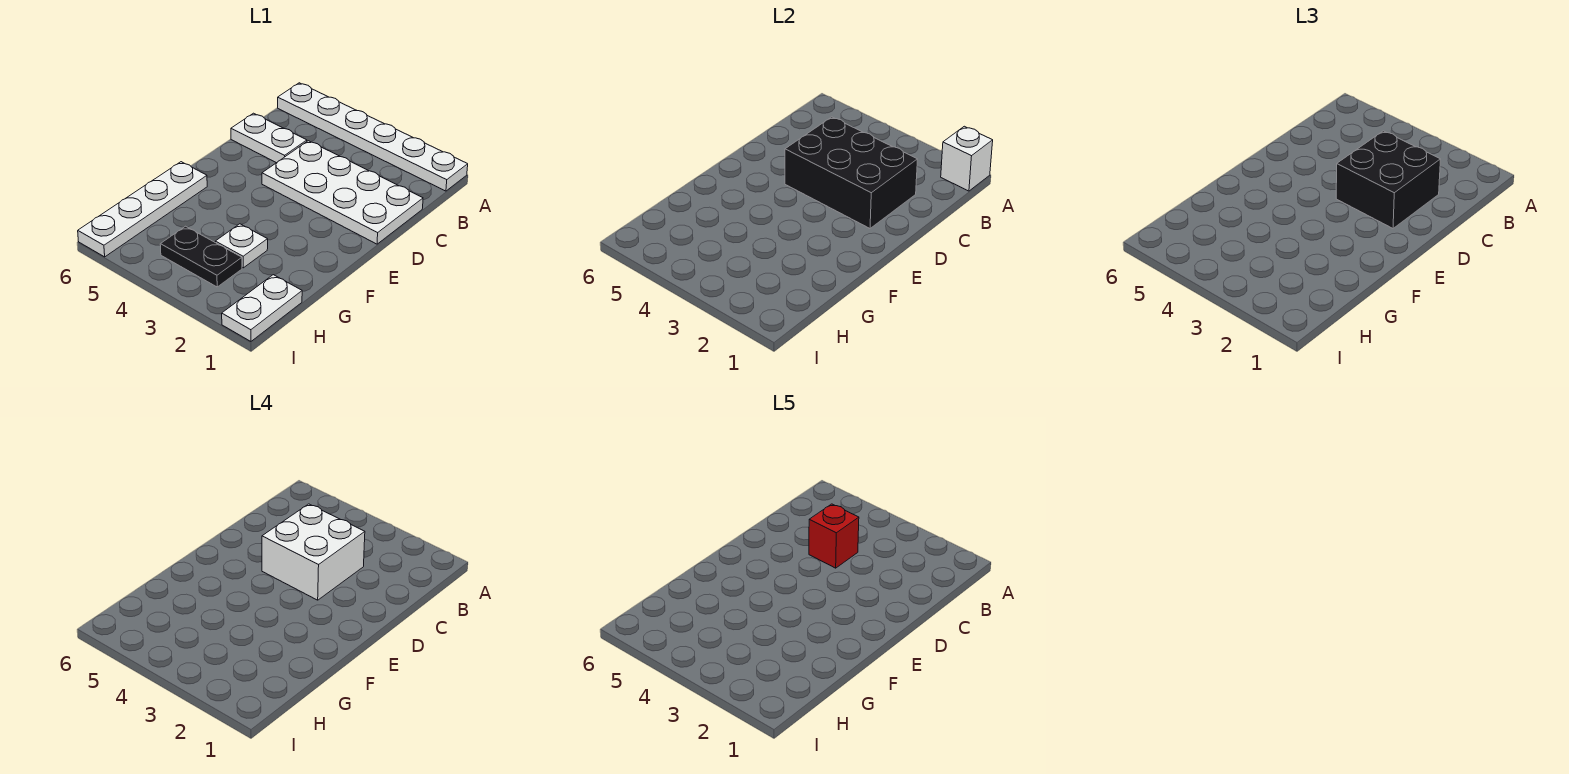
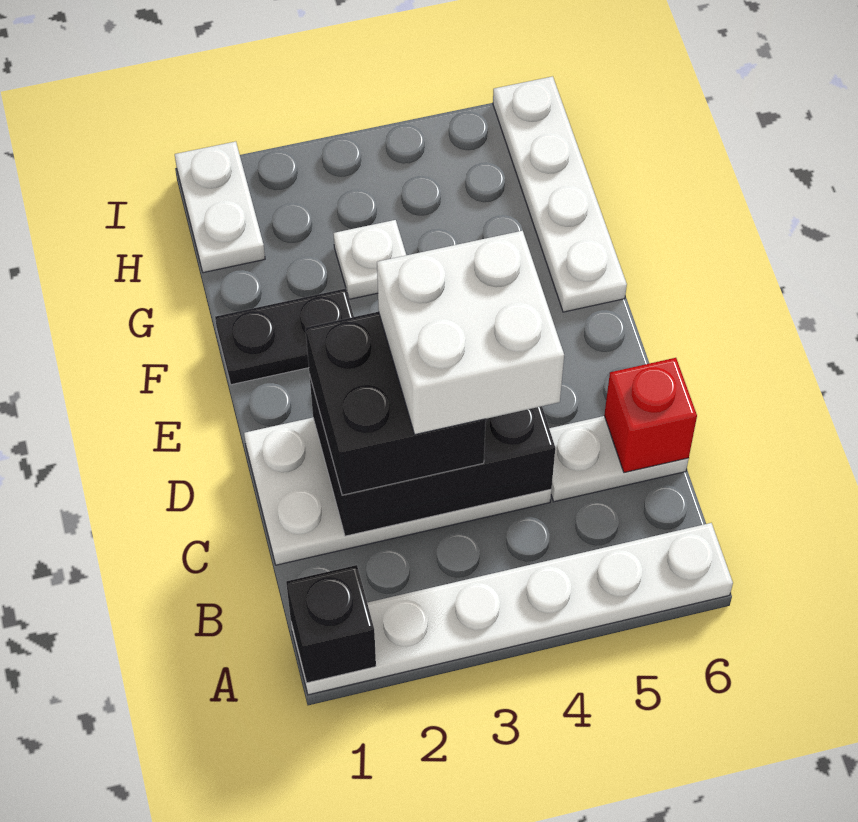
white brick A1 level 2 -> black brick A1 level 2
red brick C4 level 5 -> red brick C6 level 2
black plate H3:H4 level 1 -> black plate F1:F2 level 1

